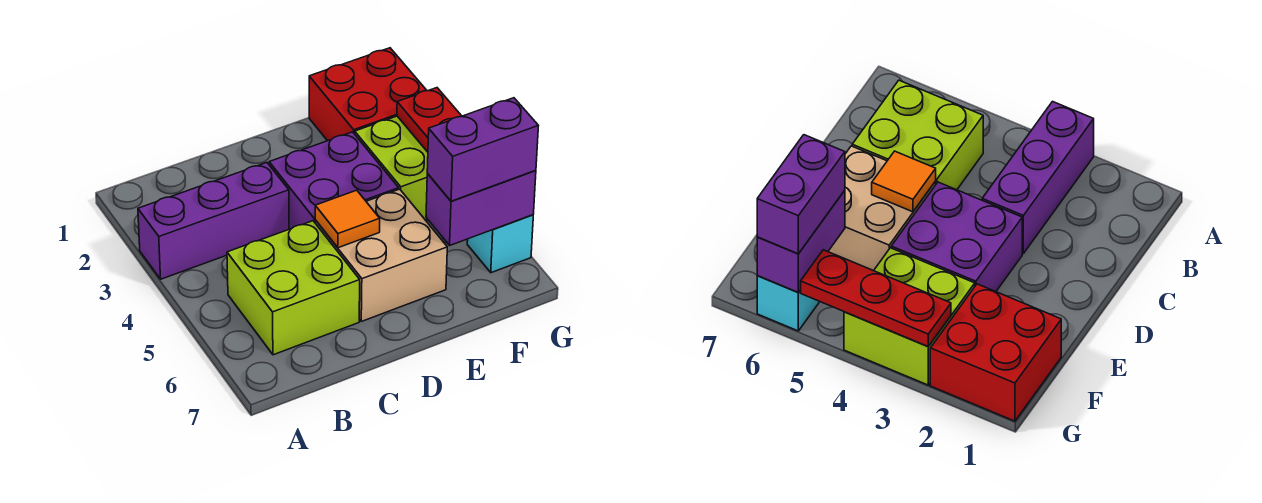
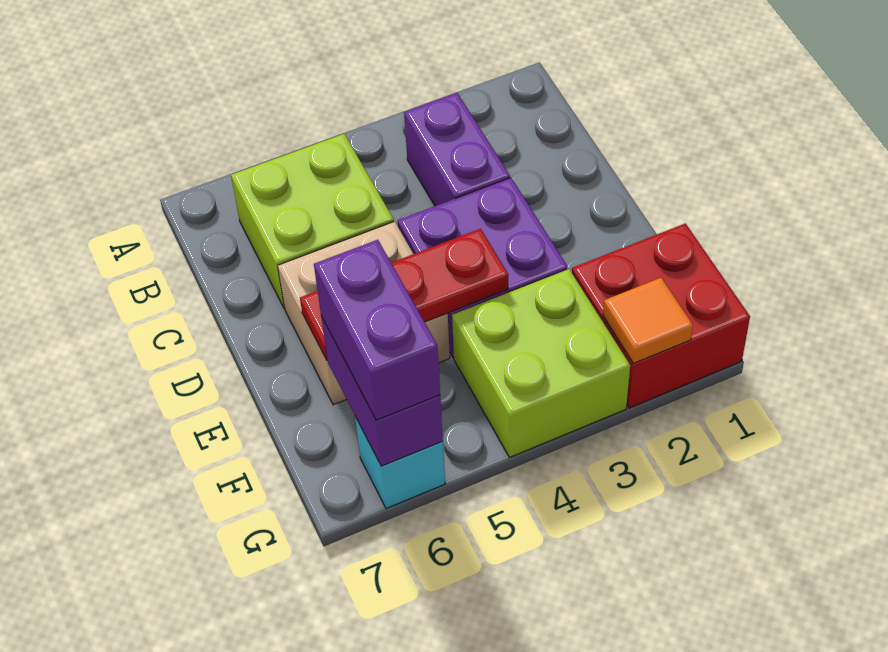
purple brick A3:C3 level 1 -> purple brick B3:C3 level 1
orange tile D5 level 2 -> orange tile G2 level 2
red plate G3:G5 level 2 -> red plate E4:E6 level 2

